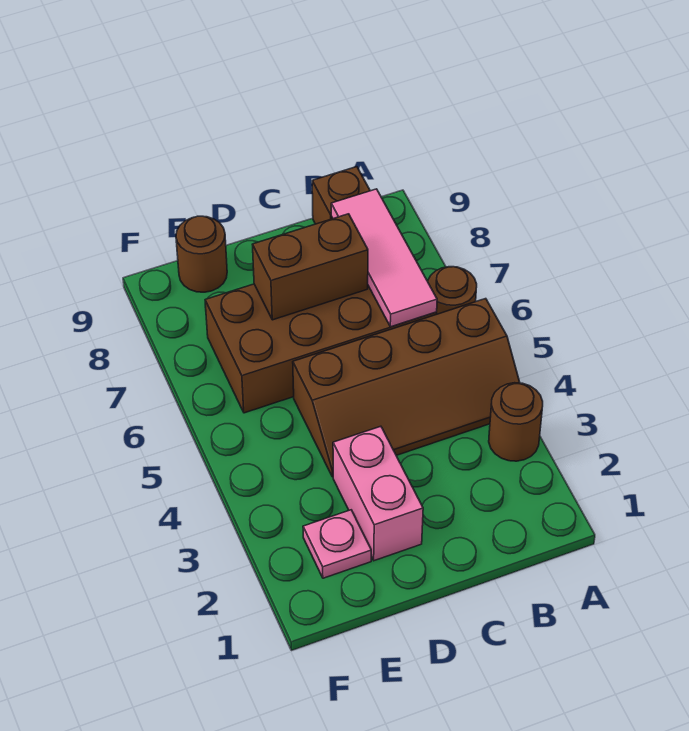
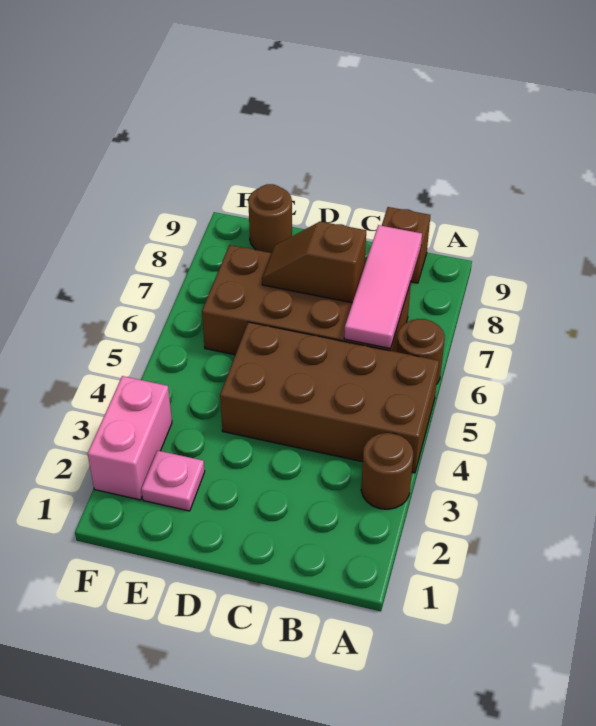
brown slope A4:D5 level 1 top 5 -> brown brick A4:D5 level 1
brown brick C7:D7 level 2 -> brown slope C7:D7 level 2 top C
pink brick D2:D3 level 1 -> pink brick F2:F3 level 1

